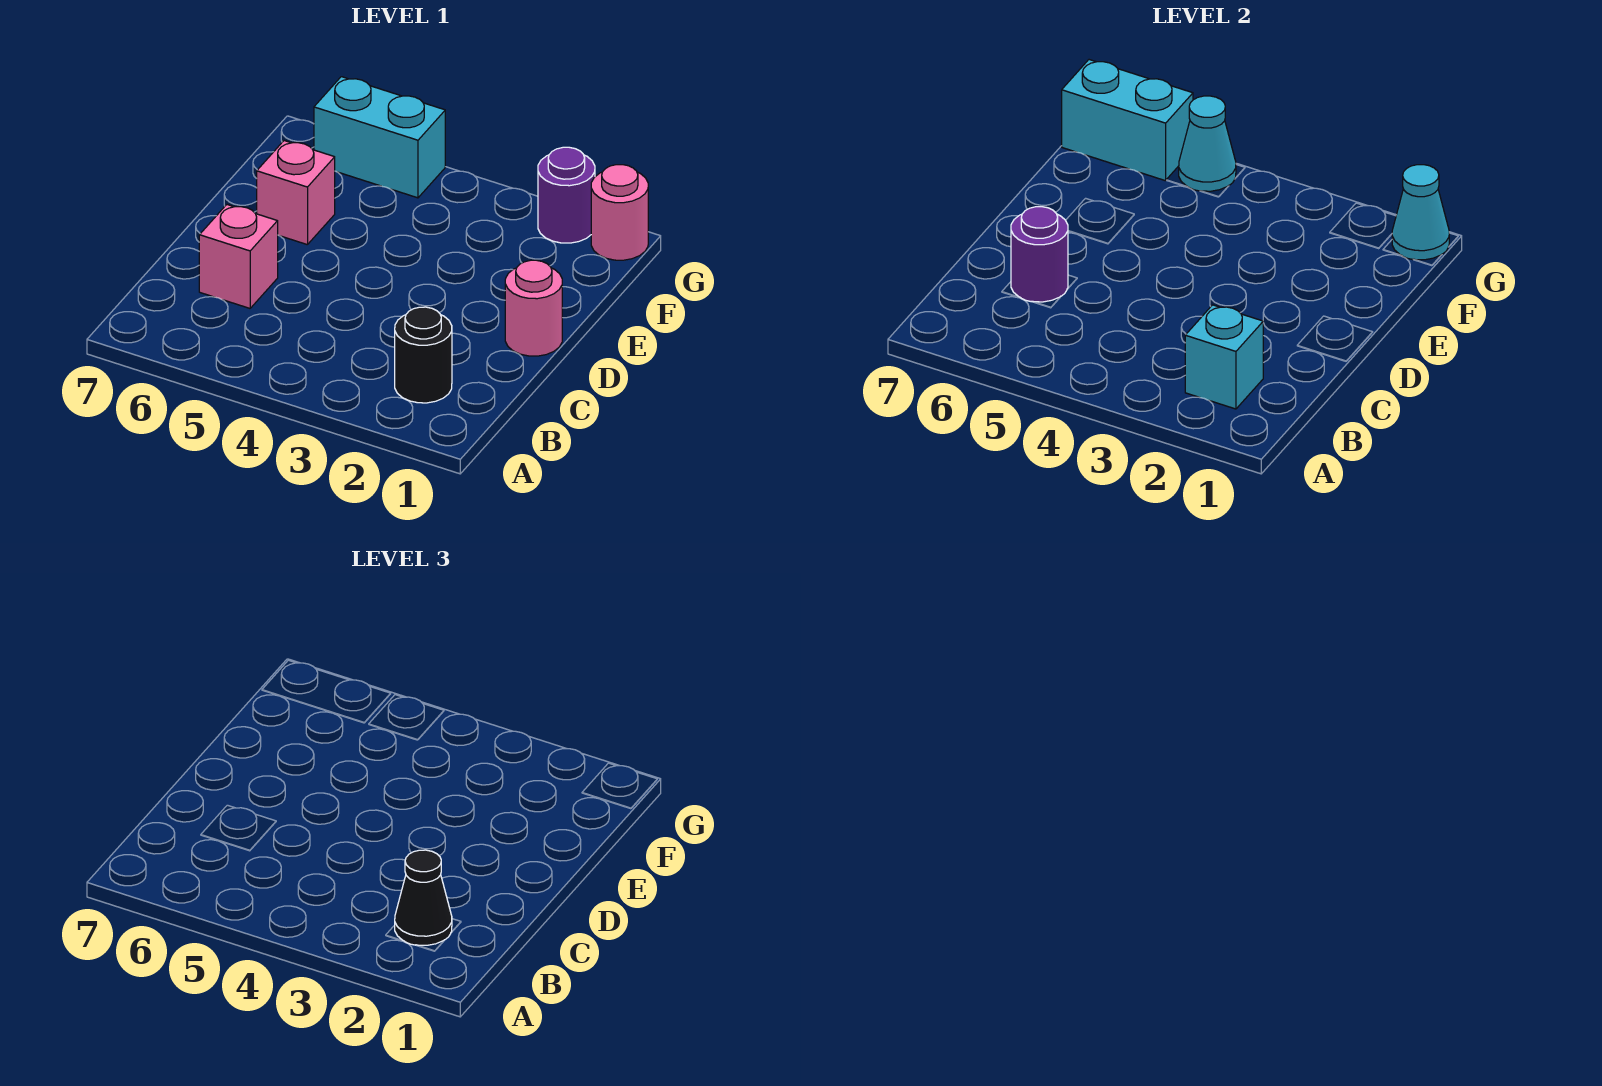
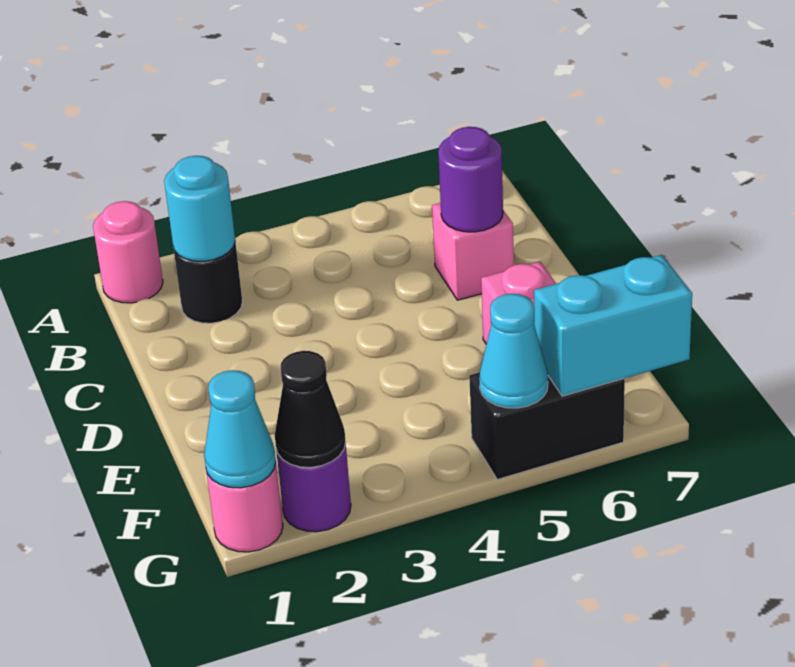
cyan brick B2 level 2 -> cyan round brick B2 level 2
black cone B2 level 3 -> black cone G2 level 2
pink round brick D1 level 1 -> pink round brick A1 level 1
cyan brick G5:G6 level 1 -> black brick G5:G6 level 1

